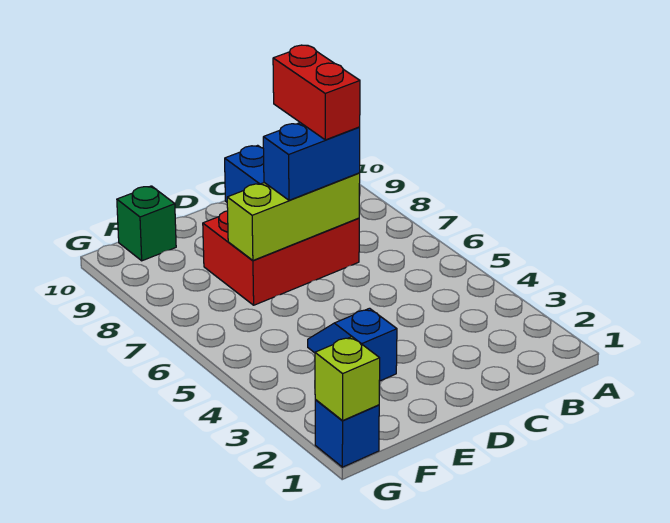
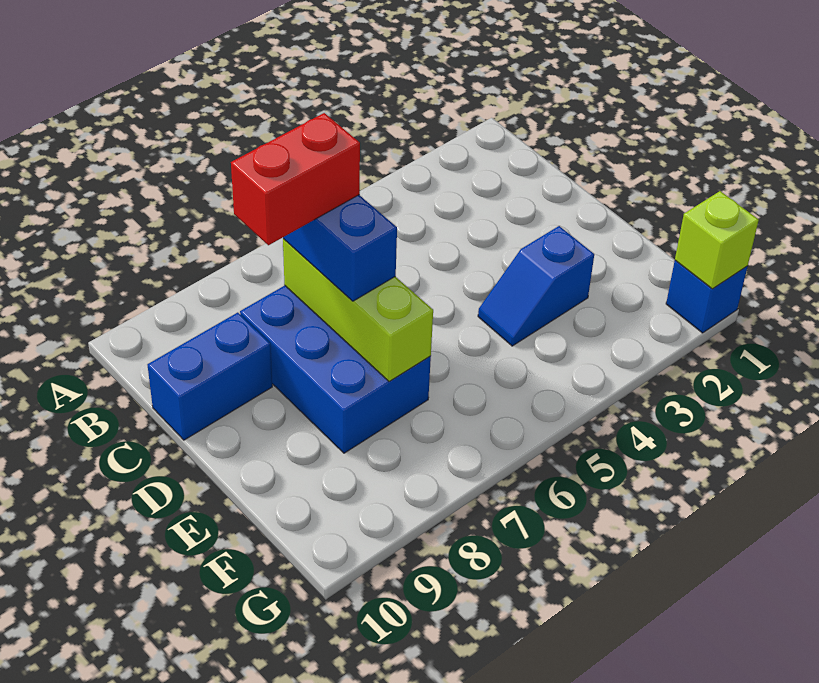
red brick C7:E8 level 1 -> blue brick C7:E8 level 1
green brick F10 level 1 -> none

